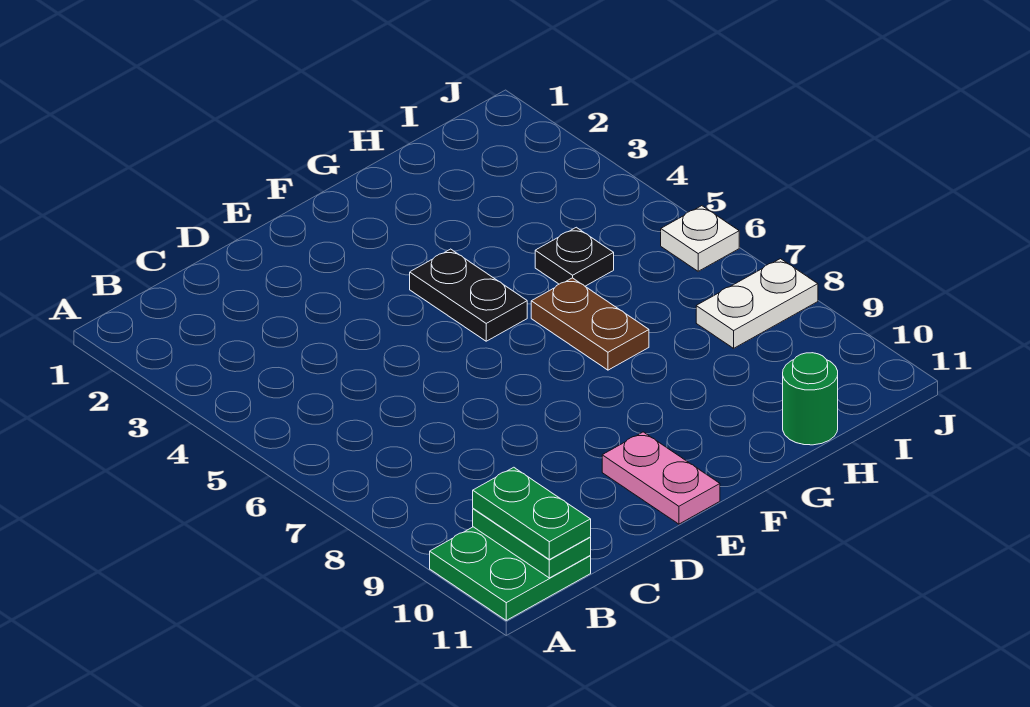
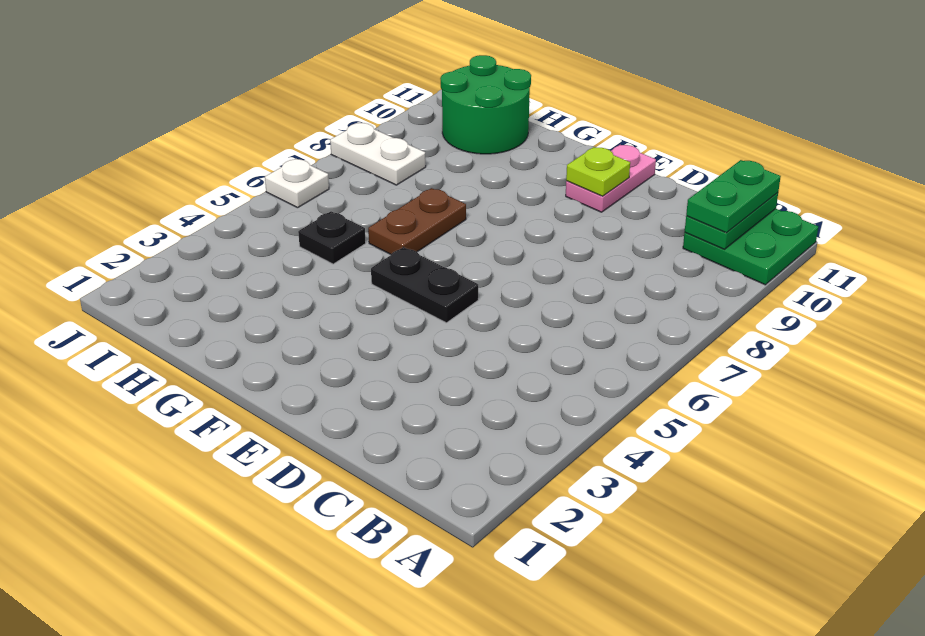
none -> lime plate E10 level 2
black plate F4:F5 level 1 -> black plate E5:F5 level 1
green round brick H11 level 1 -> green round brick H10:I11 level 1

